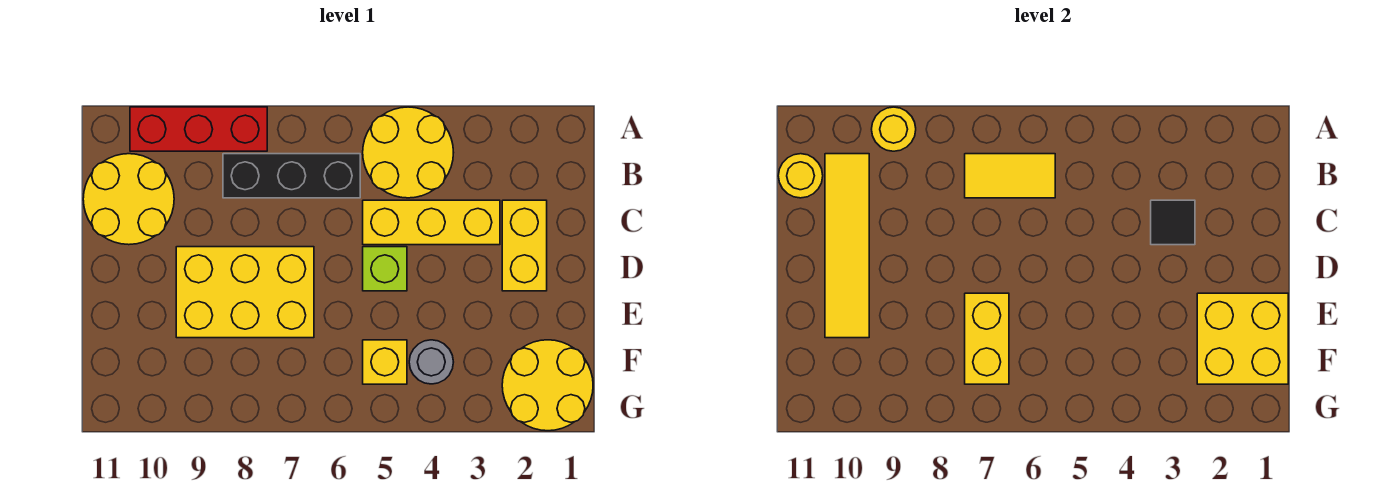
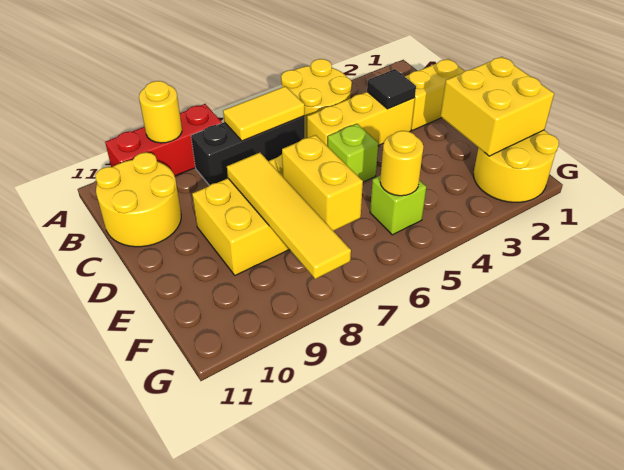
yellow tile B10:E10 level 2 -> yellow tile D8:G8 level 2
yellow round brick B11 level 2 -> yellow round brick F5 level 2
yellow brick C2:D2 level 1 -> yellow brick C1:C2 level 1
grey round brick F4 level 1 -> none
yellow brick F5 level 1 -> lime brick F5 level 1

